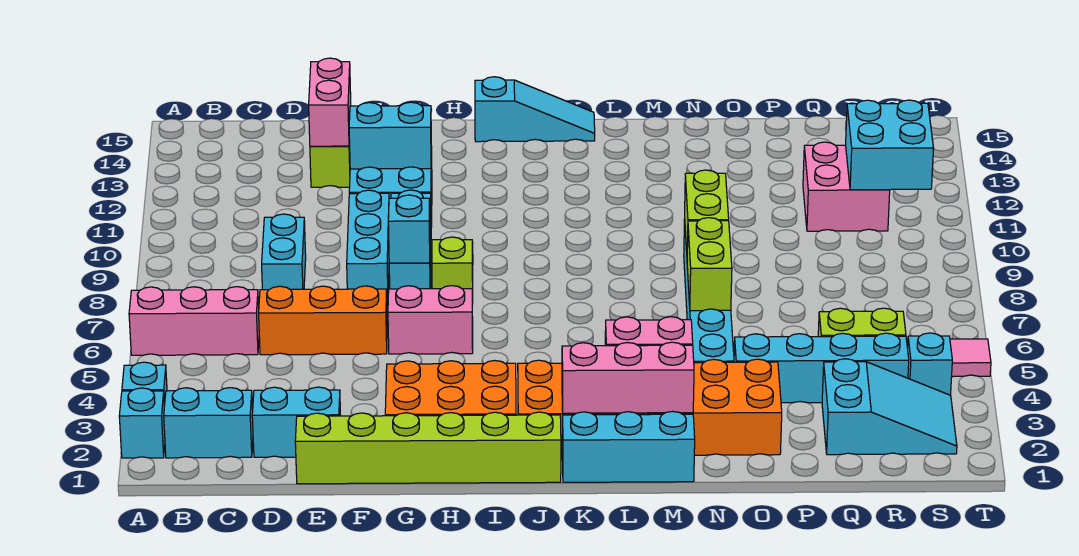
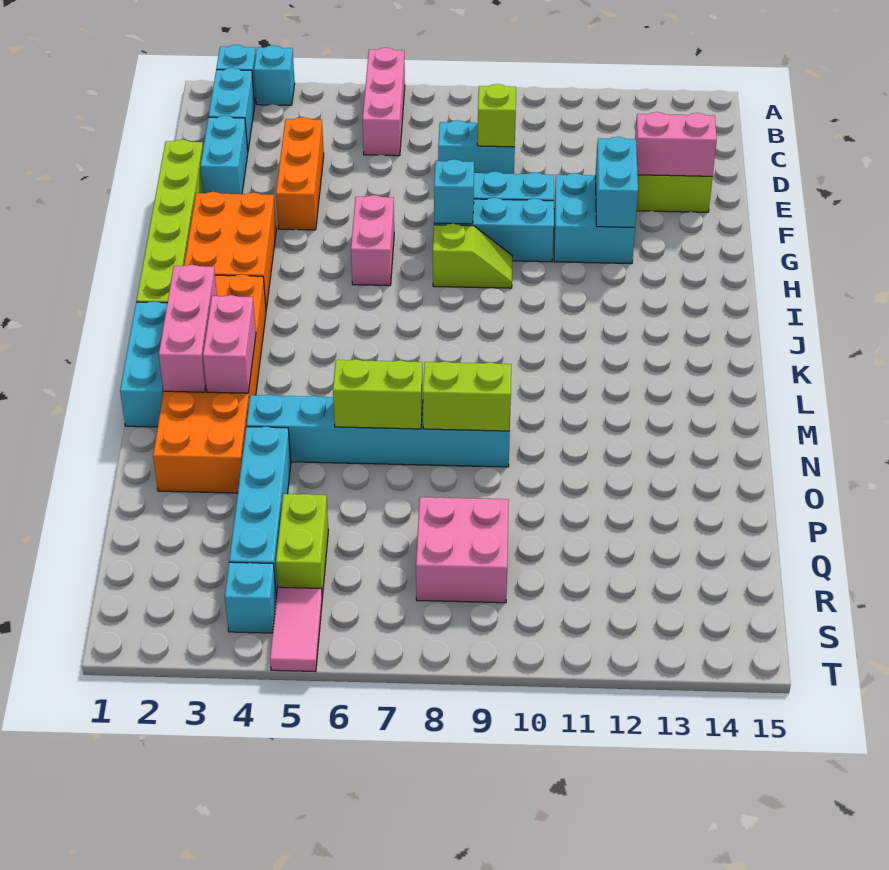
orange brick D6:F6 level 1 -> orange brick D4:F4 level 1
none -> lime brick D9 level 2
cyan slope I15:K15 level 1 top I -> none
cyan slope Q2:S3 level 1 top Q -> none
pink brick Q11:R12 level 1 -> pink brick Q8:R9 level 1
cyan brick R11:S12 level 2 -> none

